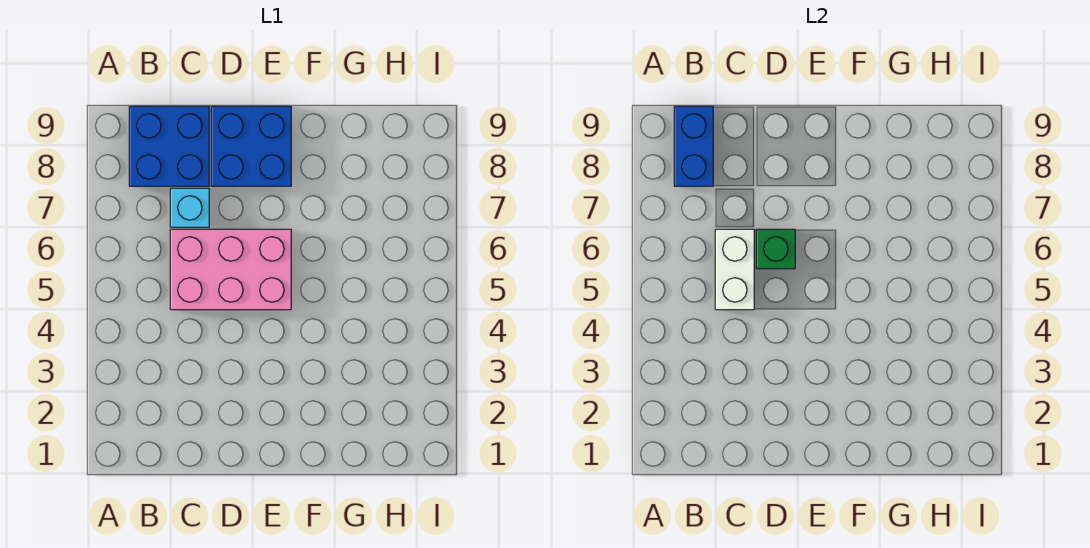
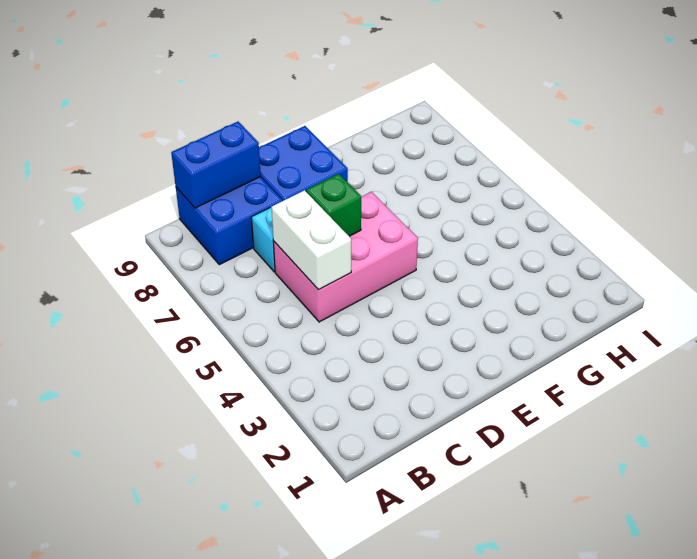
blue brick B8:B9 level 2 -> blue brick B9:C9 level 2

